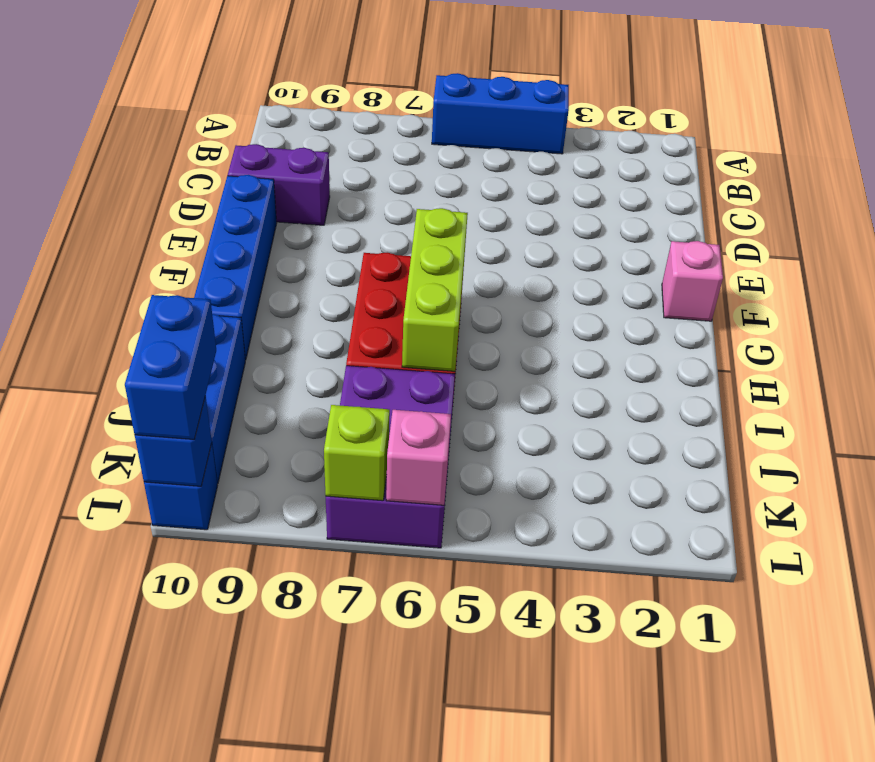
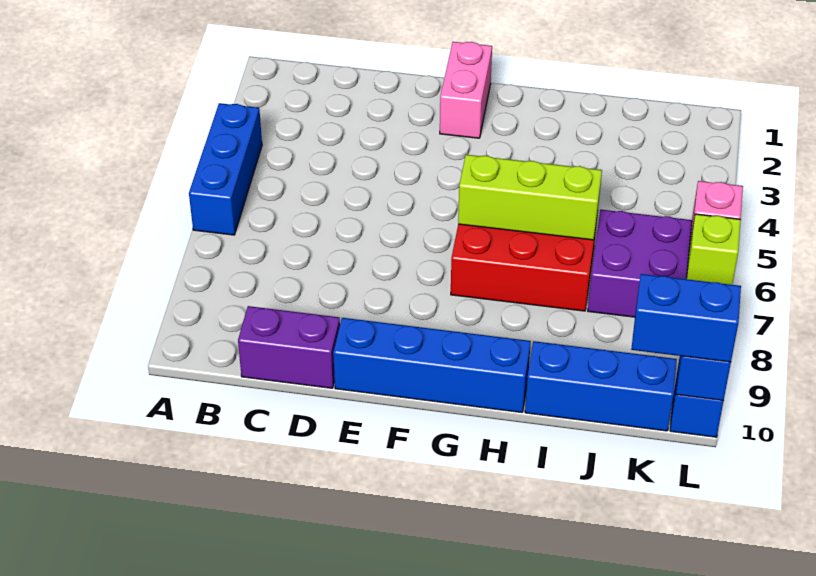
purple brick D9:D10 level 1 -> purple brick C10:D10 level 1
pink brick F1 level 1 -> pink brick F1:F2 level 1

